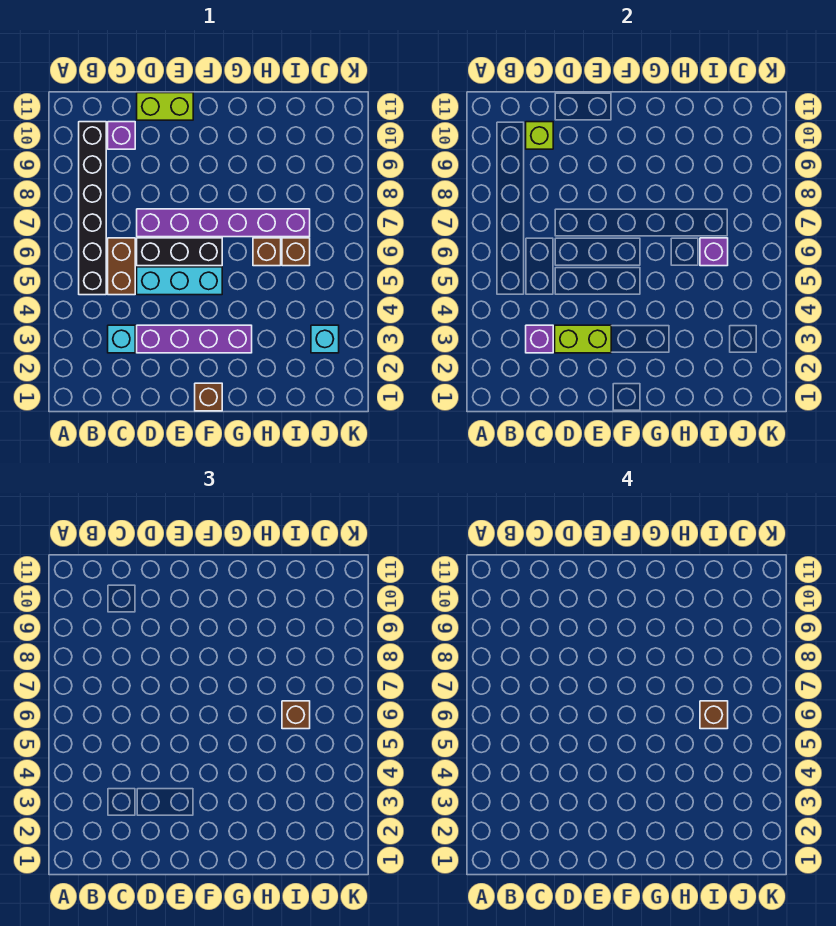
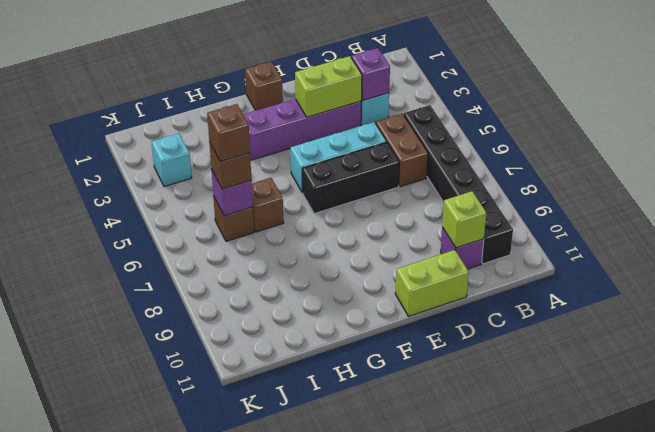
purple brick D7:I7 level 1 -> none

